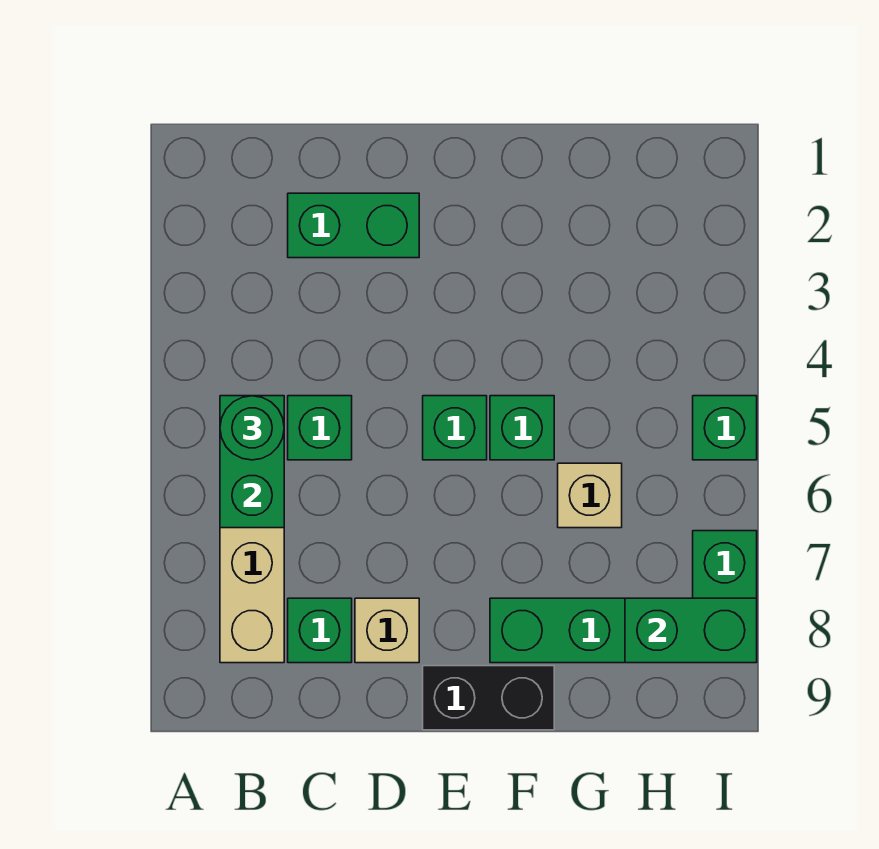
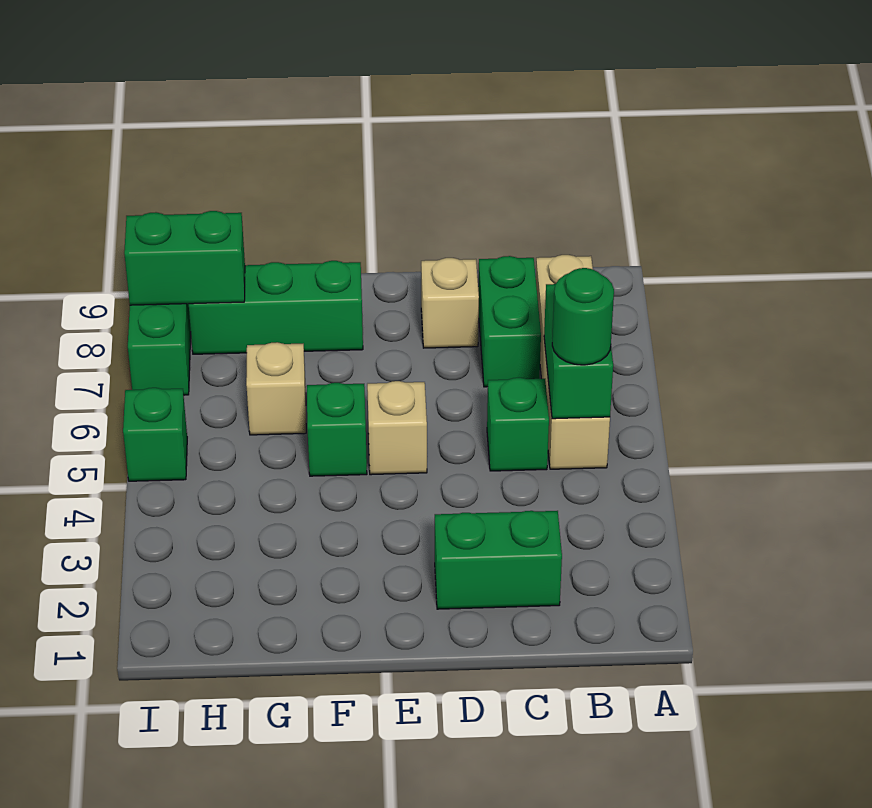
green brick C8 level 1 -> green brick C7:C8 level 1
green brick E5 level 1 -> tan brick E5 level 1
black brick E9:F9 level 1 -> none

